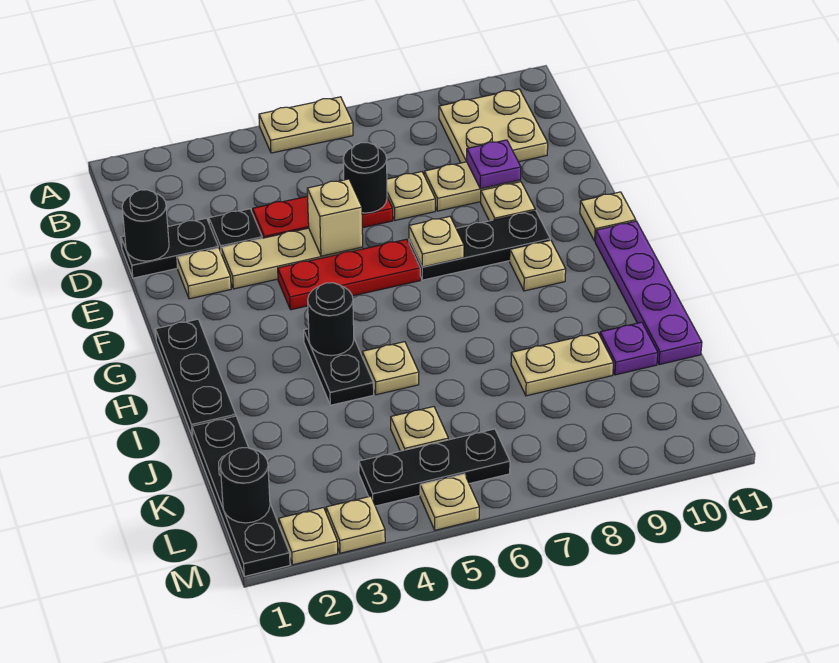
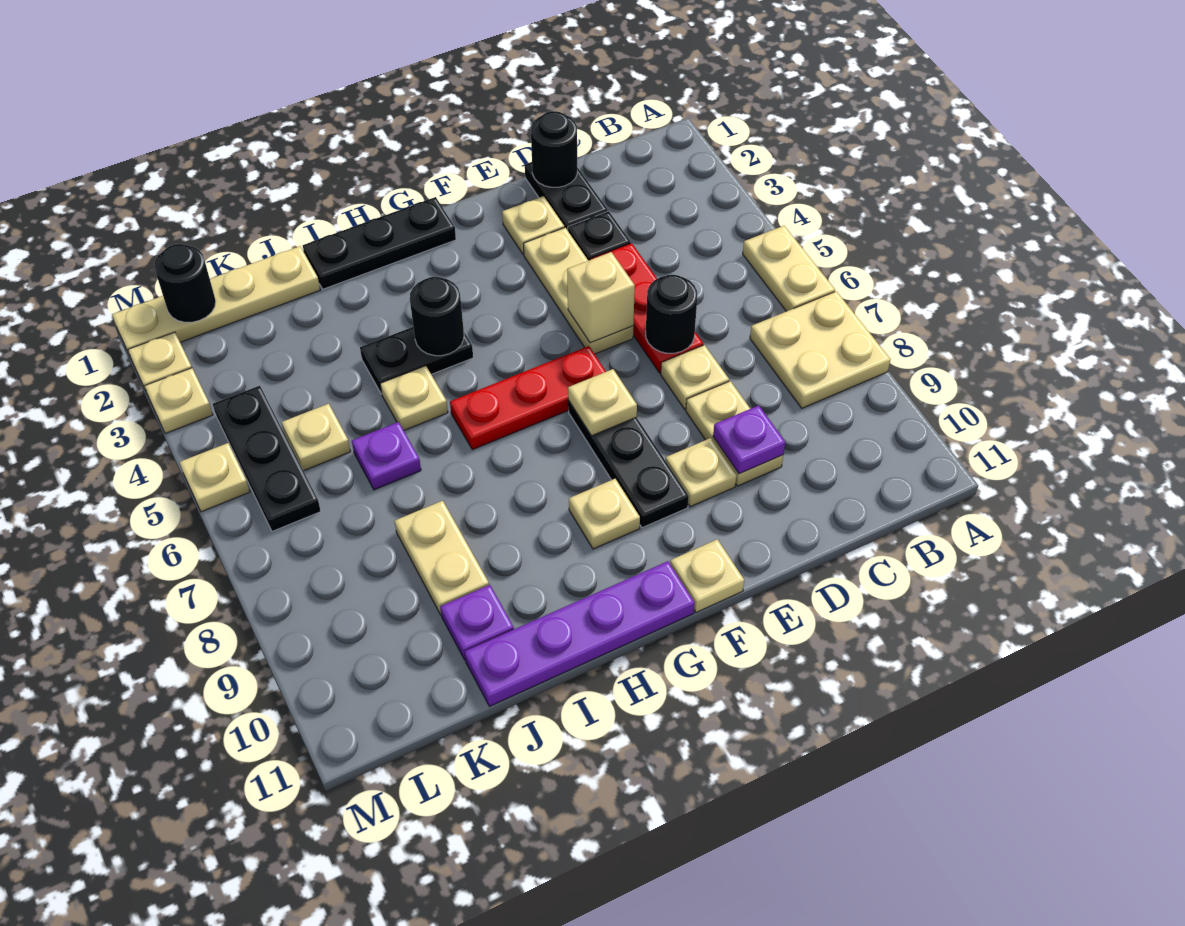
tan plate B9:C10 level 1 -> tan plate A7:B8 level 1
red plate F4:F6 level 1 -> red plate F6:H6 level 1
black plate J1:M1 level 1 -> tan plate J1:M1 level 1
none -> purple plate J6 level 1

